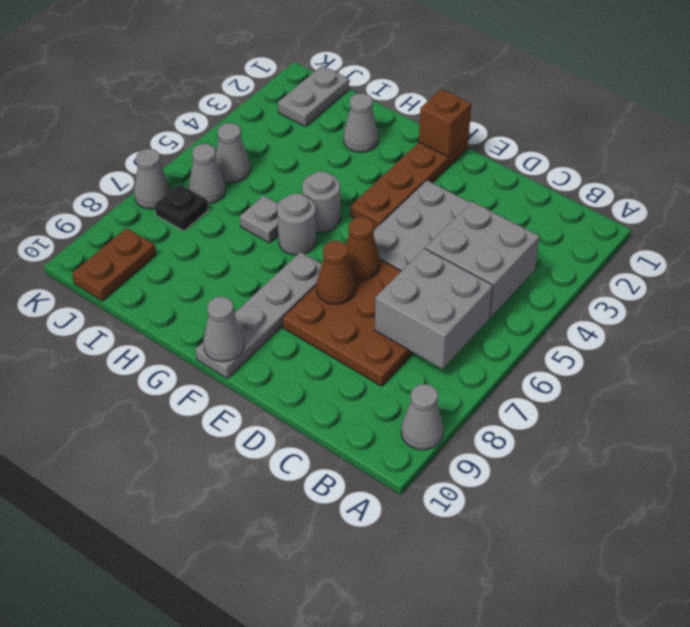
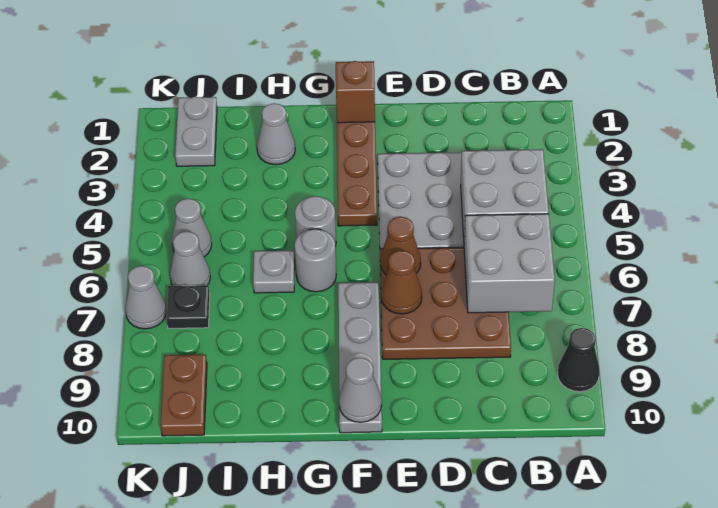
grey cone A9 level 1 -> black cone A9 level 1

